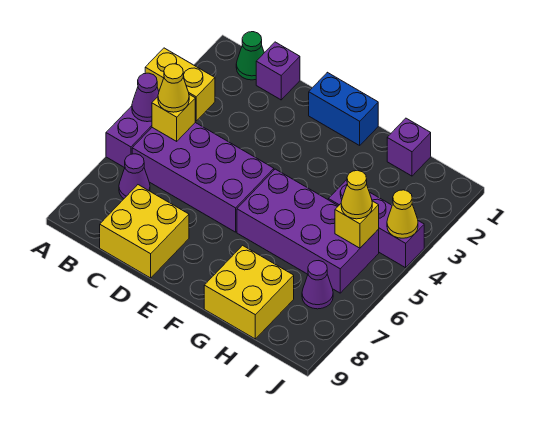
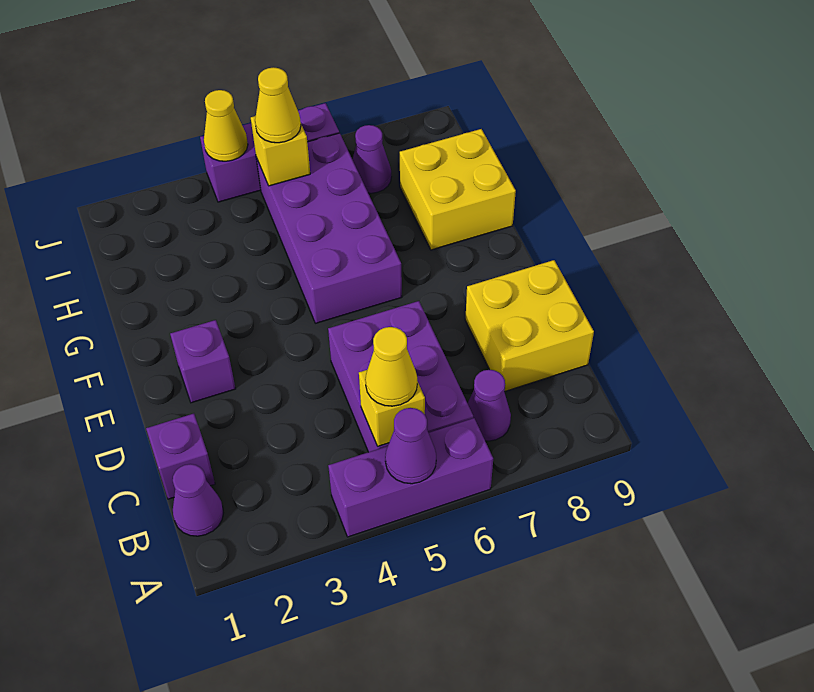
yellow brick A4:B4 level 2 -> none
green cone B1 level 1 -> purple cone B1 level 1
purple brick B5:E6 level 1 -> purple brick B5:D6 level 1
blue brick E1:F1 level 1 -> none
purple brick H1 level 1 -> purple brick E2 level 1
purple brick H4:J4 level 1 -> purple brick J4:J6 level 1

